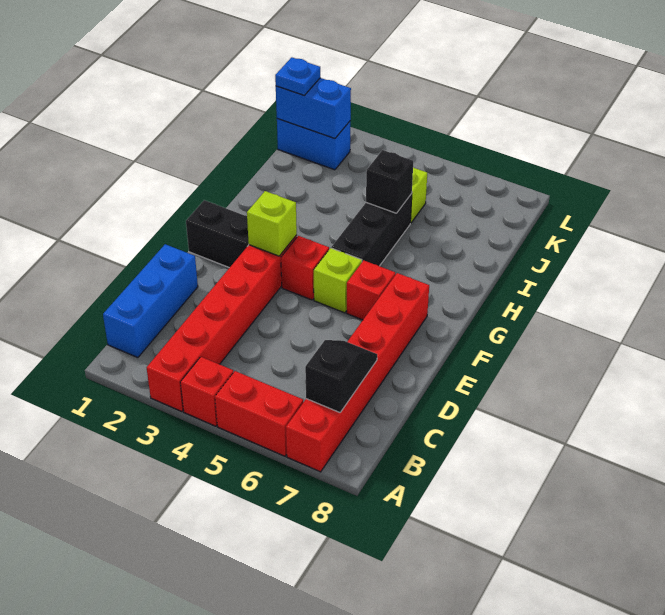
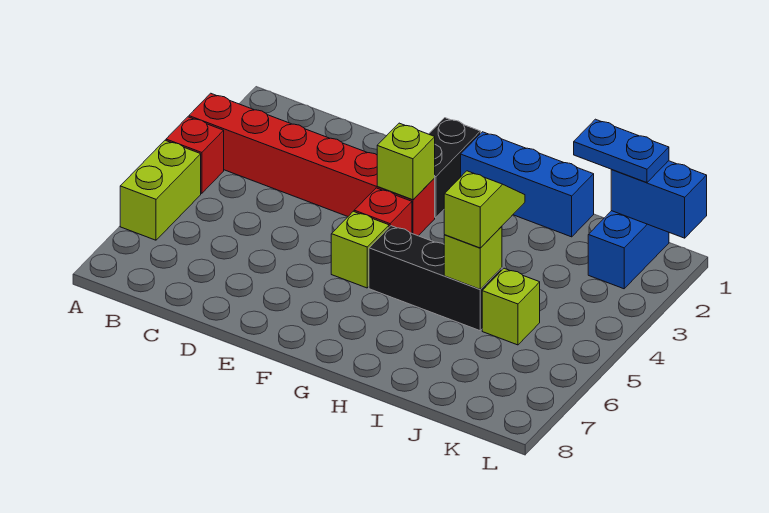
red brick A5:A6 level 1 -> lime brick A5:A6 level 1
red brick A7:F7 level 1 -> none
blue brick B1:D1 level 1 -> blue brick G1:I1 level 1
black slope B7:C7 level 2 top B -> none
red brick F6 level 1 -> none
none -> lime slope I4:I5 level 3 top 5
black brick I5 level 2 -> lime brick I5 level 2
blue brick K1:K2 level 2 -> blue brick K1:L1 level 2
blue plate K1 level 3 -> blue plate J1:K1 level 3

